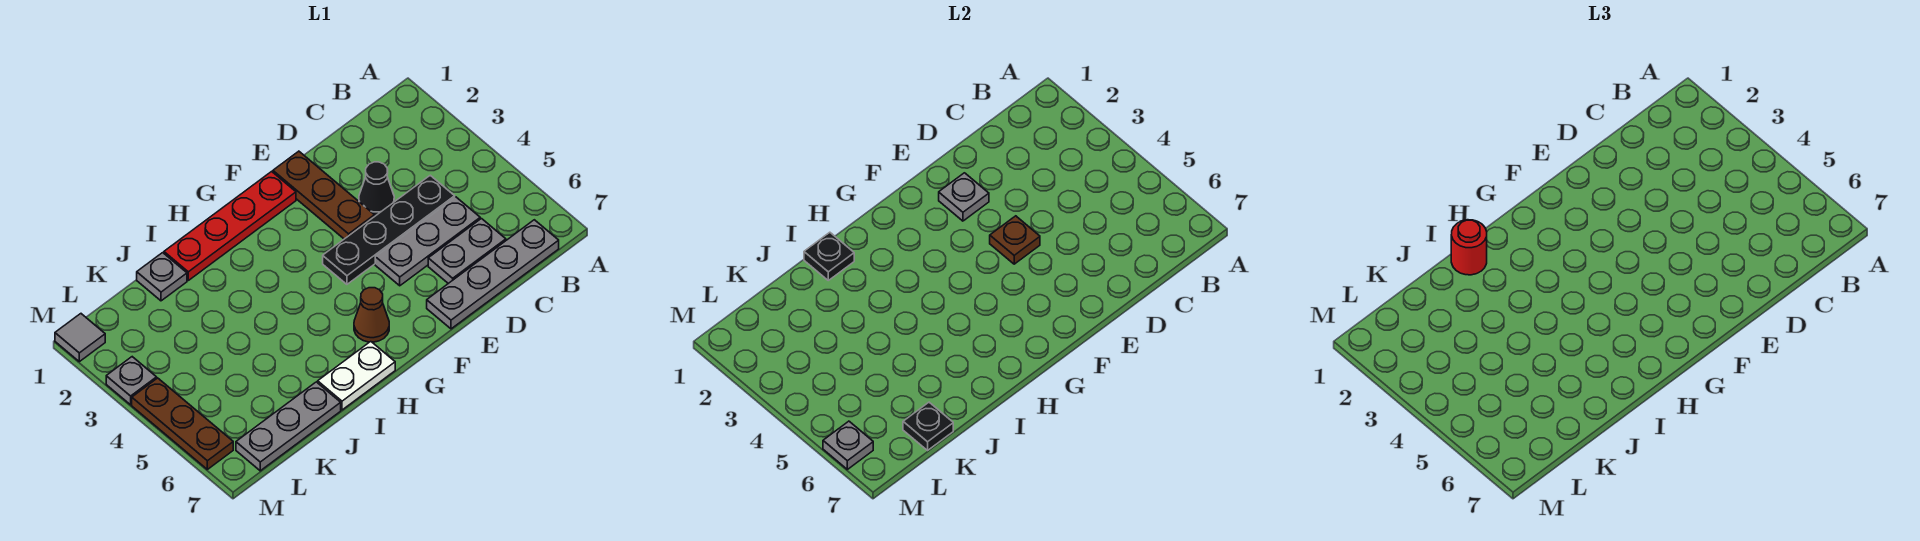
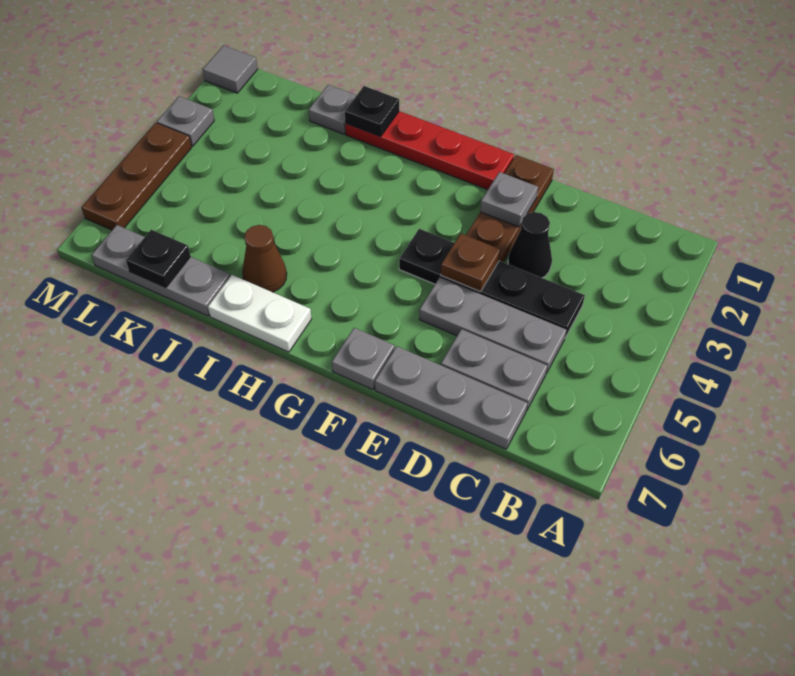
grey plate B7:E7 level 1 -> grey plate C7:E7 level 1
brown cone G6 level 1 -> brown cone I6 level 1
red round brick I1 level 3 -> none
grey plate M6 level 2 -> grey plate F7 level 1

